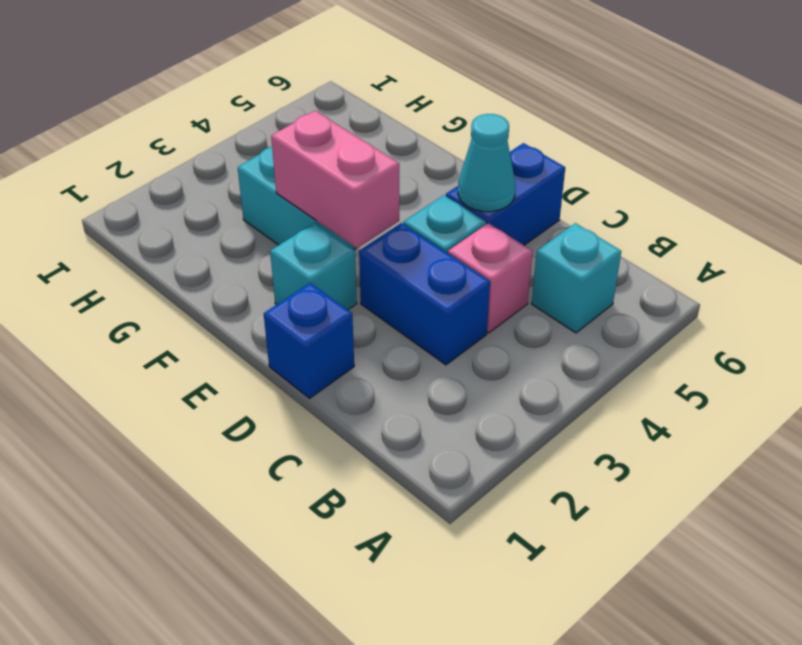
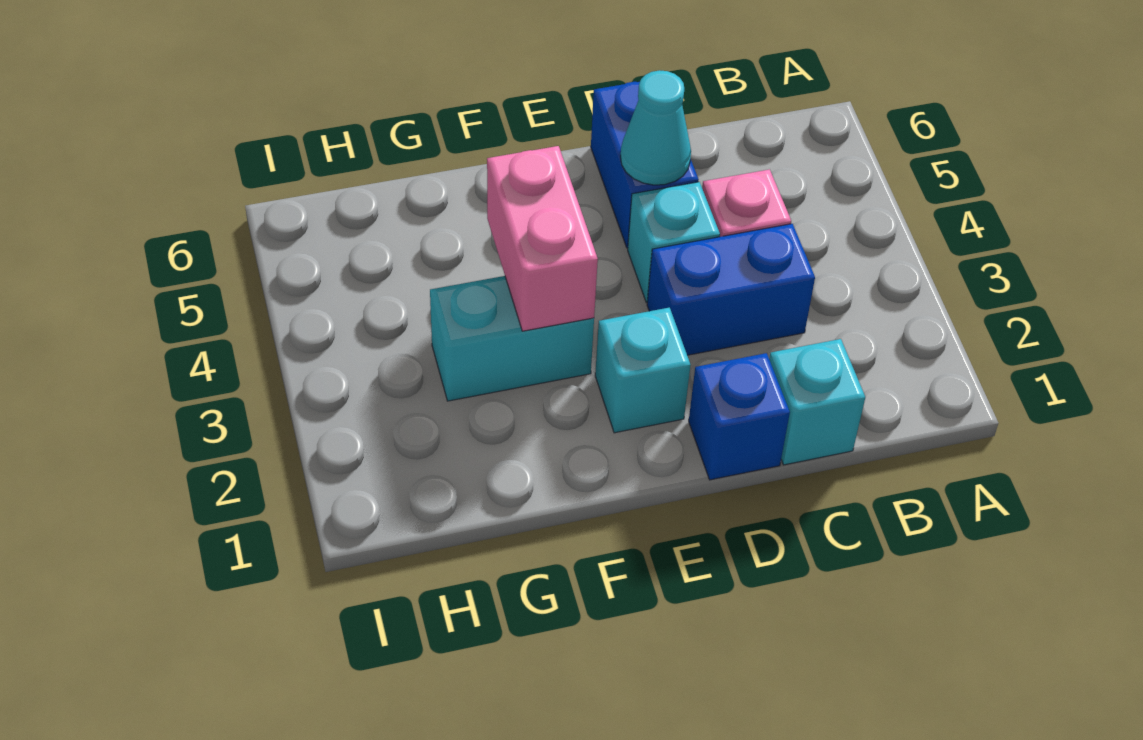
cyan brick B5 level 1 -> cyan brick C1 level 1
pink brick E3:F3 level 2 -> pink brick F3:F4 level 2

